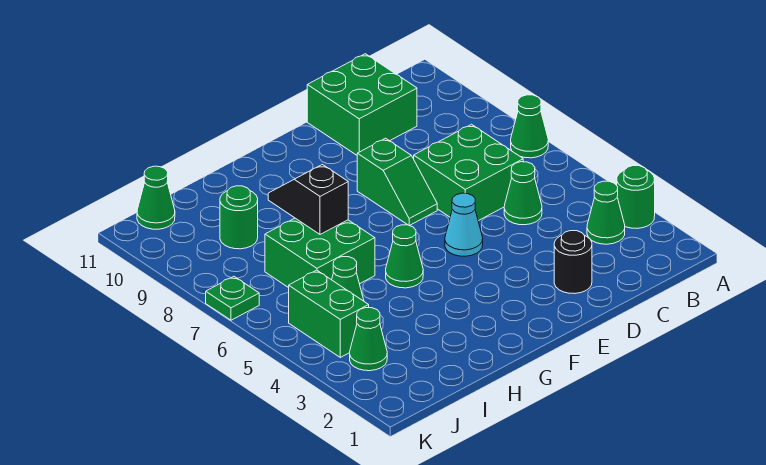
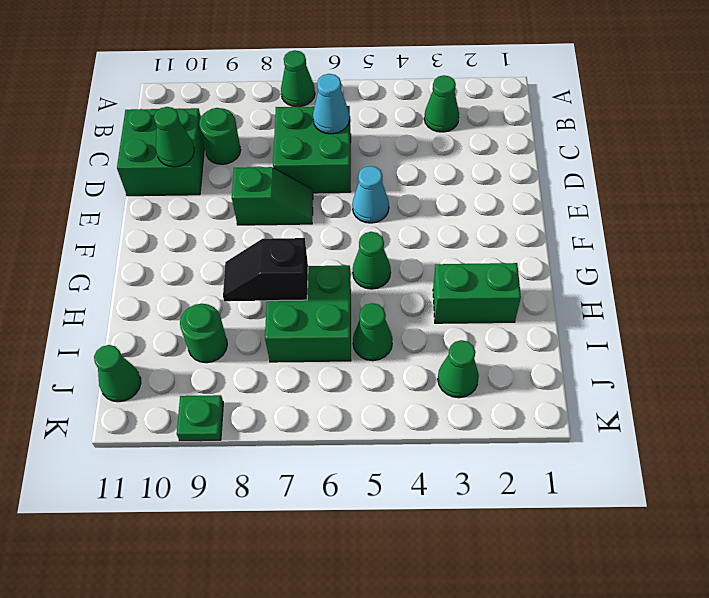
green round brick A3 level 1 -> green round brick C9 level 1
green cone C5 level 1 -> green cone D10 level 2
none -> cyan cone C6 level 2
black round brick D2 level 1 -> none
green brick J4:J5 level 1 -> green brick H2:H3 level 1
green plate K7 level 1 -> green plate K9 level 1

